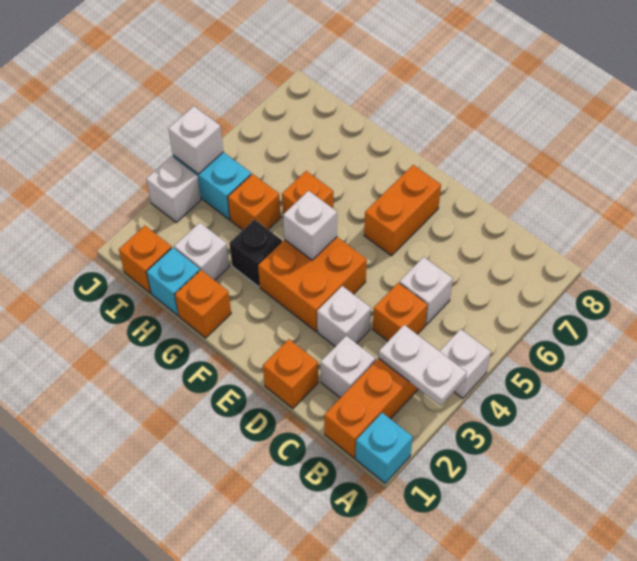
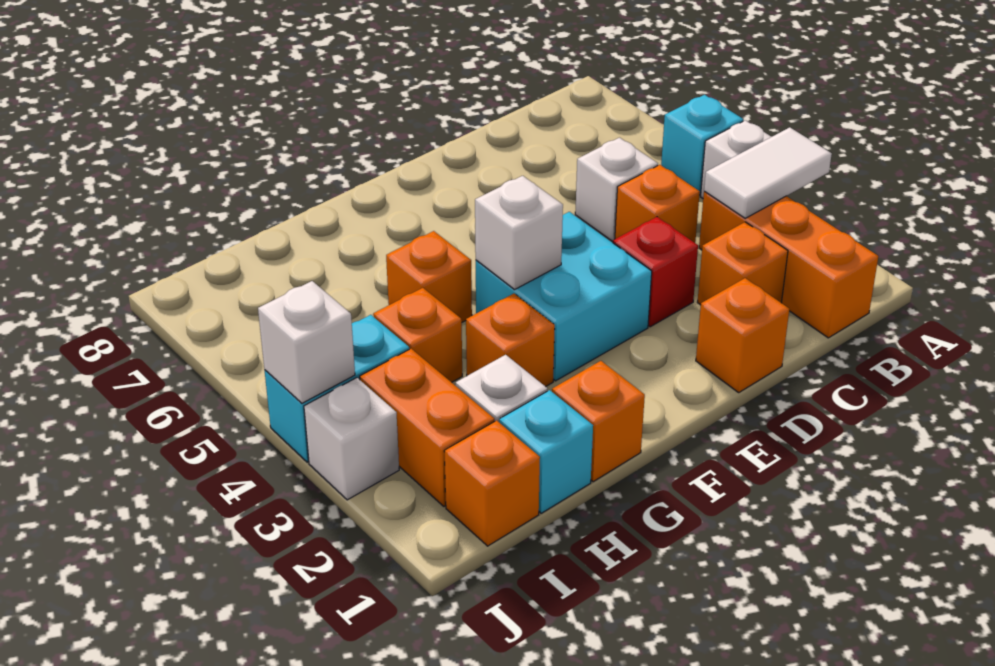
cyan brick A1 level 1 -> cyan brick A5 level 1
white plate A3:B3 level 2 -> white tile A3:B3 level 2
white brick C2 level 1 -> orange brick C2 level 1
white brick D3 level 1 -> red brick D3 level 1
orange brick E3:F4 level 1 -> cyan brick E3:F4 level 1
orange brick E6:E7 level 1 -> orange brick I2:I3 level 1
black brick G3 level 1 -> orange brick G3 level 1

